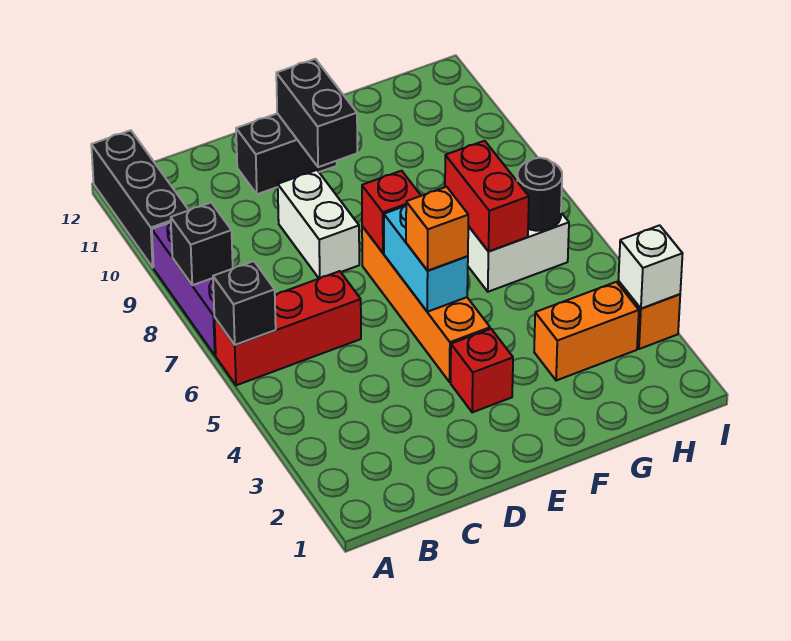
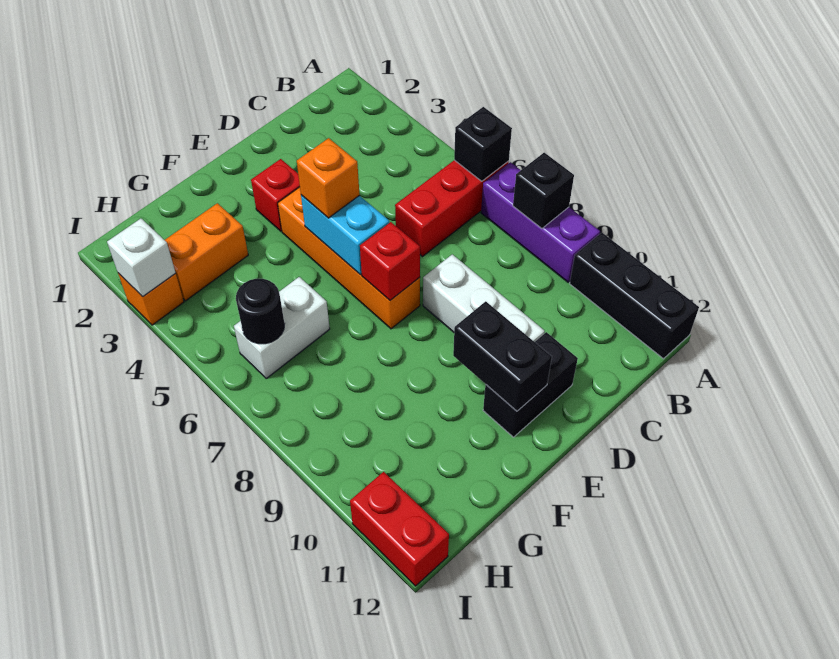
white brick D8:D9 level 1 -> white brick D8:D10 level 1
red brick G6:G7 level 2 -> red brick I11:I12 level 1

